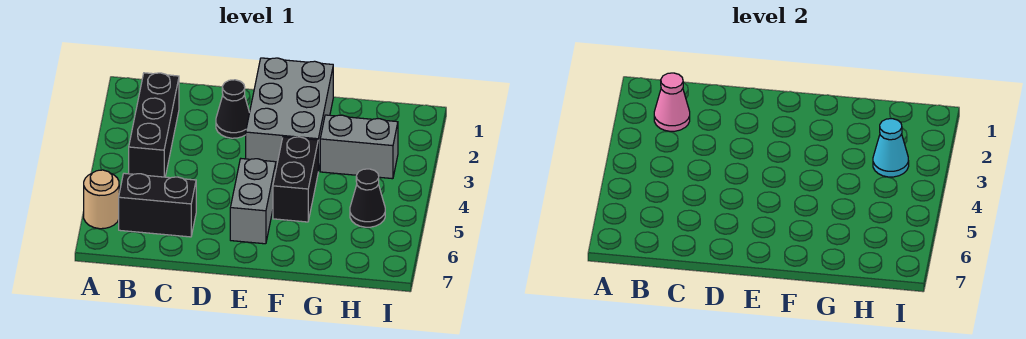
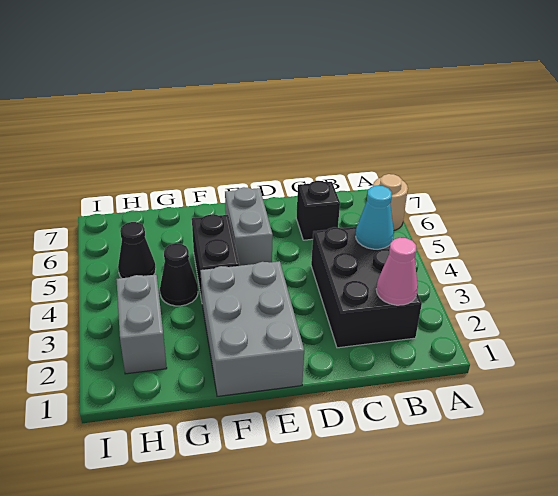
black brick B2:B4 level 1 -> black brick B2:C4 level 1
black brick B6:C6 level 1 -> black brick C6 level 1
black cone D2 level 1 -> black cone G4 level 1
grey brick G3:H3 level 1 -> grey brick H2:H3 level 1
cyan cone H3 level 2 -> cyan cone B4 level 2

